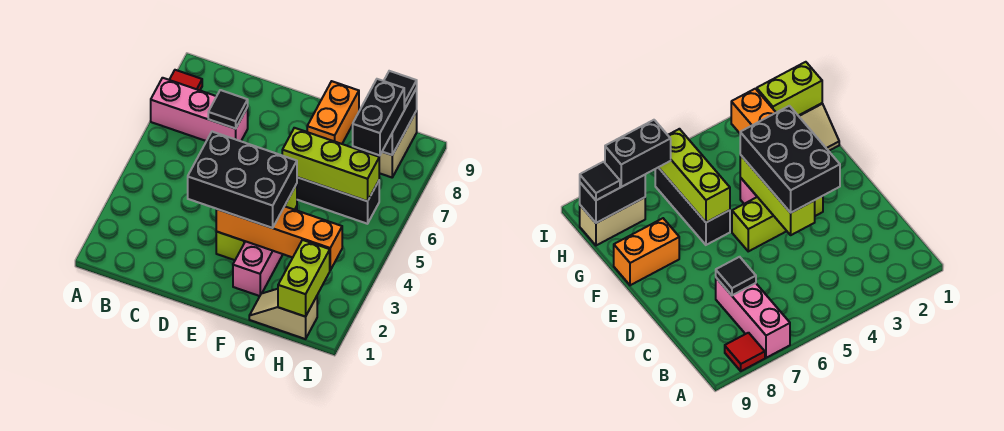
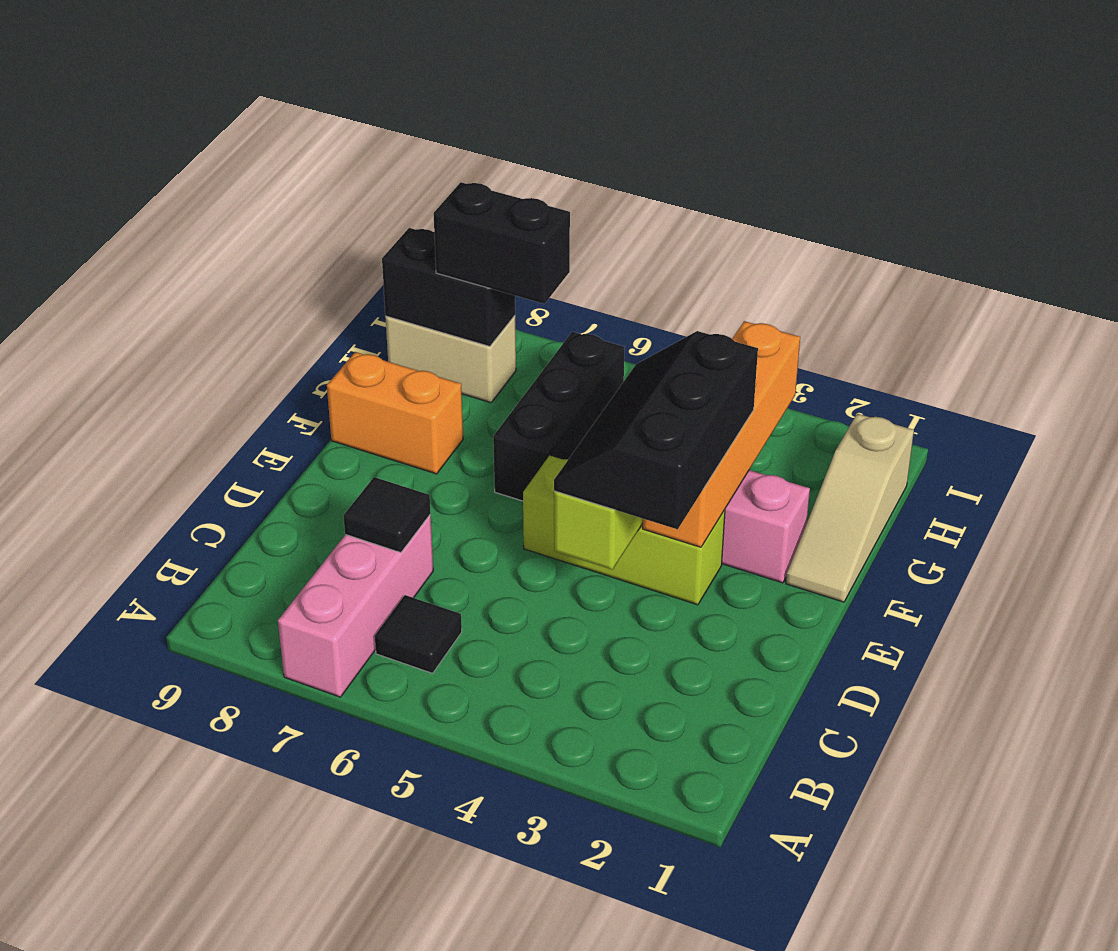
red tile A8 level 1 -> none
black brick D3:F4 level 3 -> black slope D3:F4 level 3 top 3
lime brick F6:H6 level 2 -> none
tan slope G1:H1 level 1 top H -> tan slope F1:H1 level 1 top H
lime brick H1:H2 level 2 -> none
black tile H9 level 3 -> black tile B6 level 1

